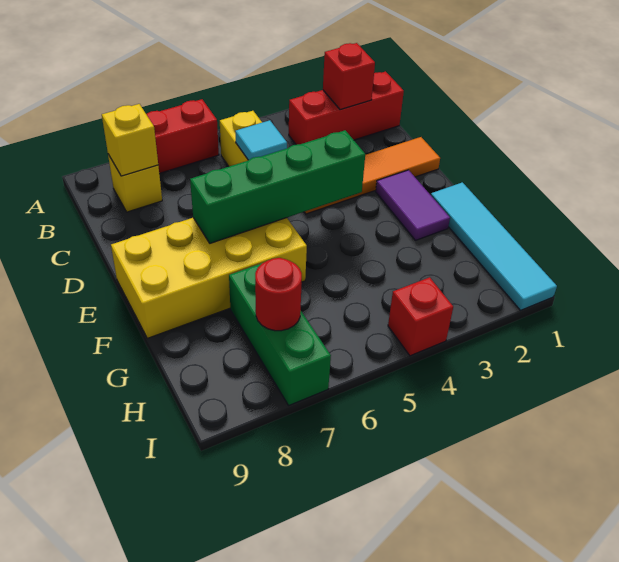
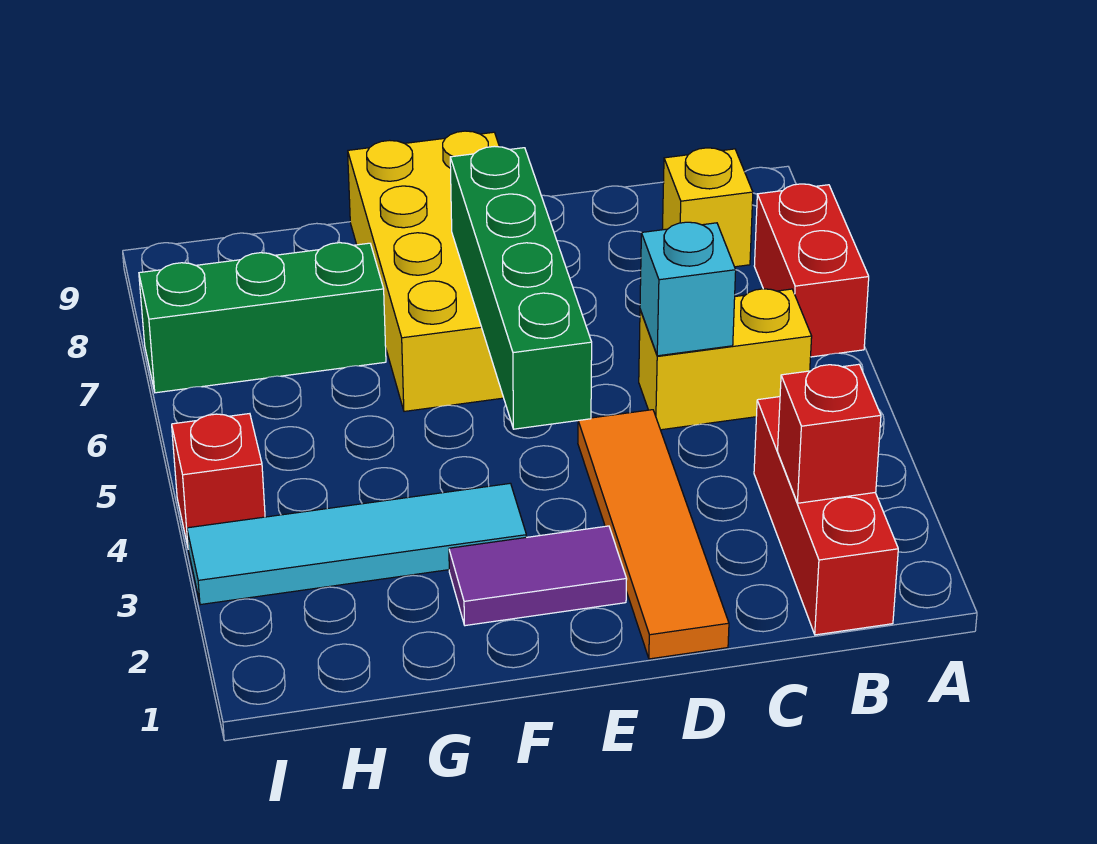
yellow brick B8 level 2 -> none
cyan tile C5 level 2 -> cyan brick C5 level 2
cyan tile F1:I1 level 1 -> cyan tile F3:I3 level 1
red round brick H7 level 2 -> none

